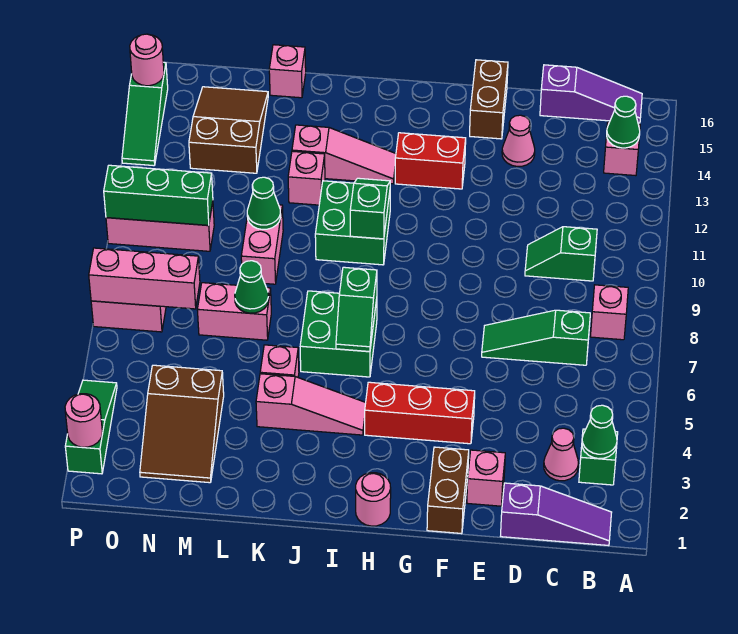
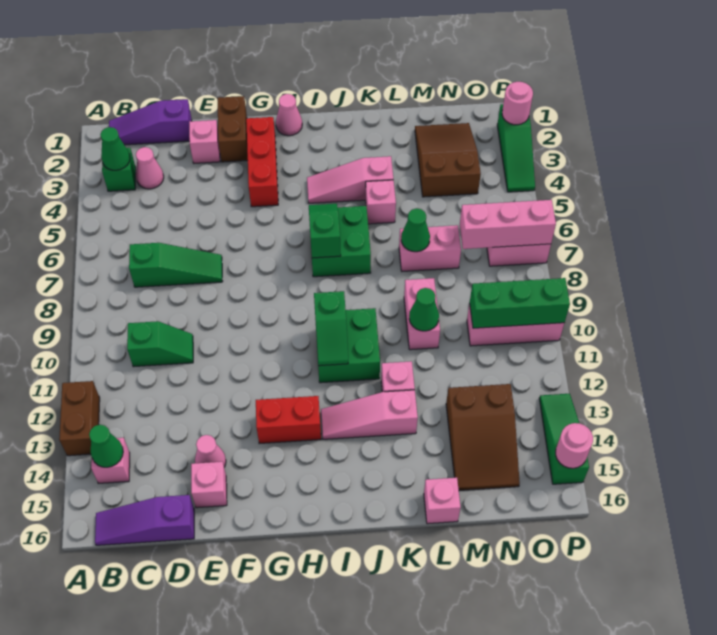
pink brick B8 level 1 -> pink brick E15 level 1
red brick F4:H4 level 1 -> red brick G2:G4 level 1
brown brick F15:F16 level 1 -> brown brick A12:A13 level 1
pink round brick H1 level 1 -> pink cone H1 level 1

